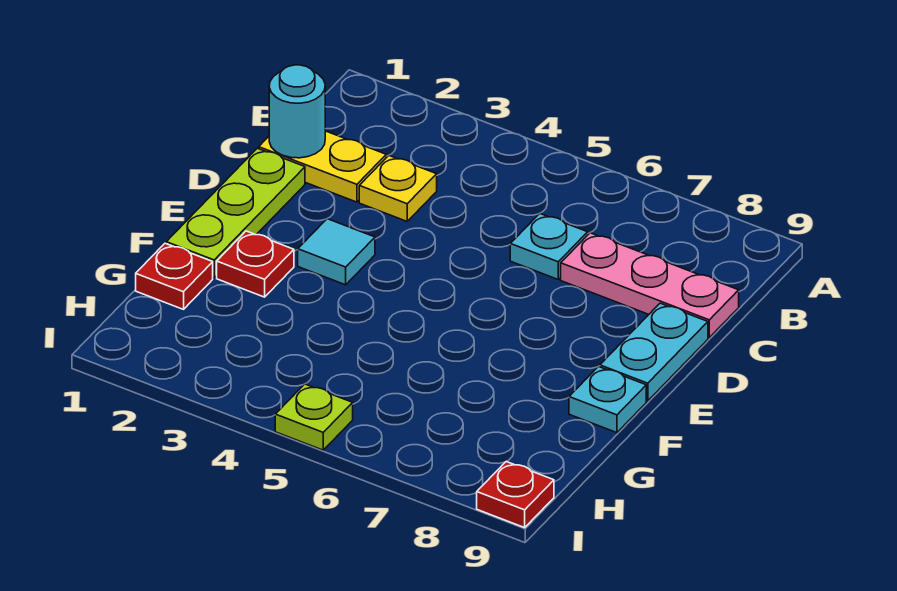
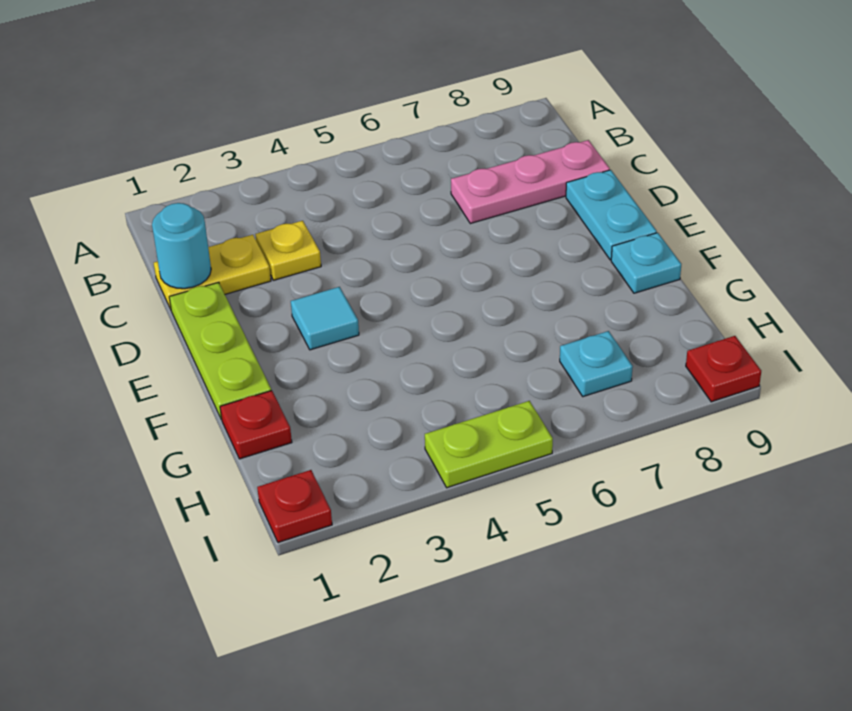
cyan plate C6 level 1 -> cyan plate H7 level 1
red plate F2 level 1 -> red plate I1 level 1
lime plate I5 level 1 -> lime plate I4:I5 level 1

